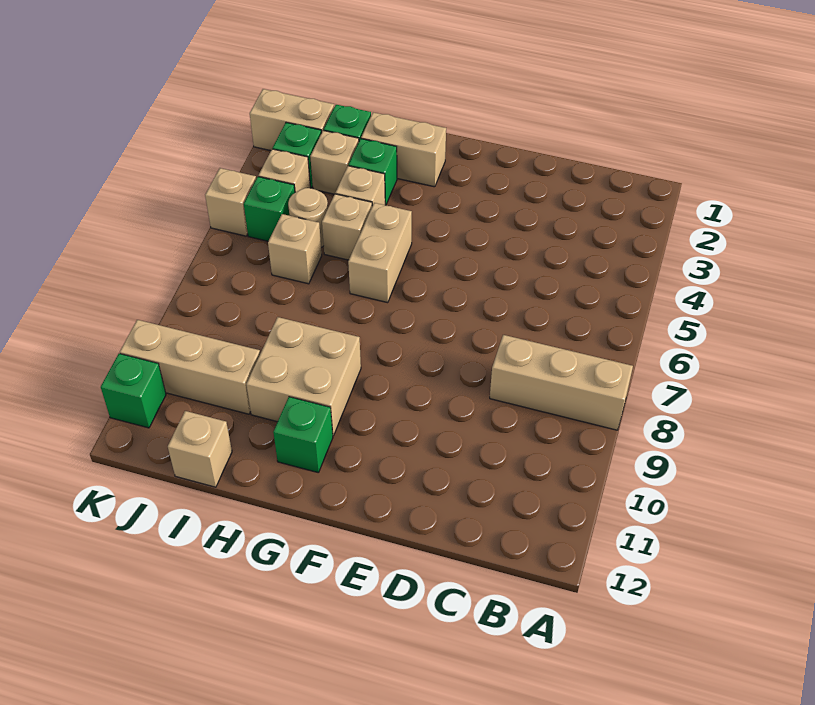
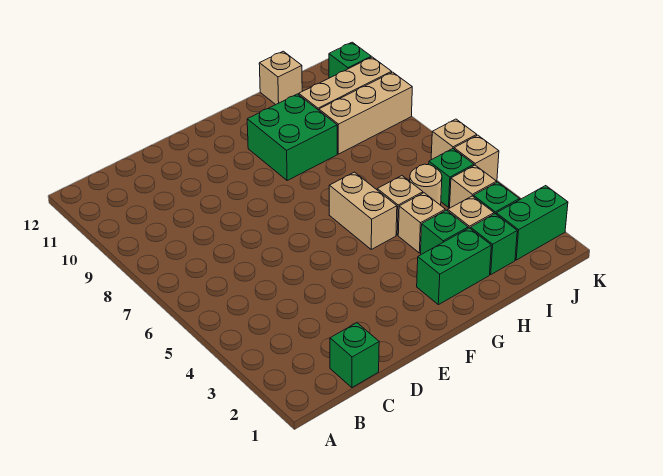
tan brick A8:C8 level 1 -> tan brick I9:K9 level 1
tan brick G2:H2 level 1 -> green brick G2:H2 level 1
tan brick G9:H10 level 1 -> green brick G9:H10 level 1
green brick G11 level 1 -> green brick C1 level 1
tan brick I6 level 1 -> tan brick K6 level 1
tan brick J2:K2 level 1 -> green brick J2:K2 level 1

